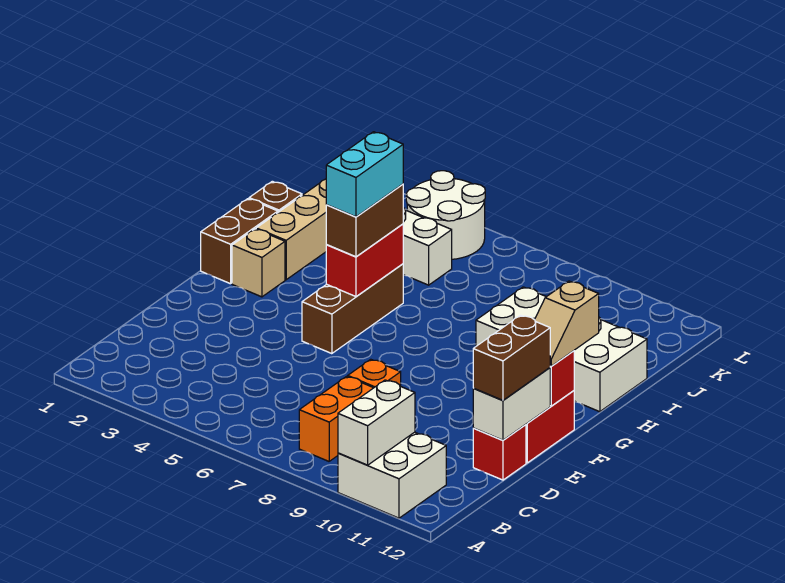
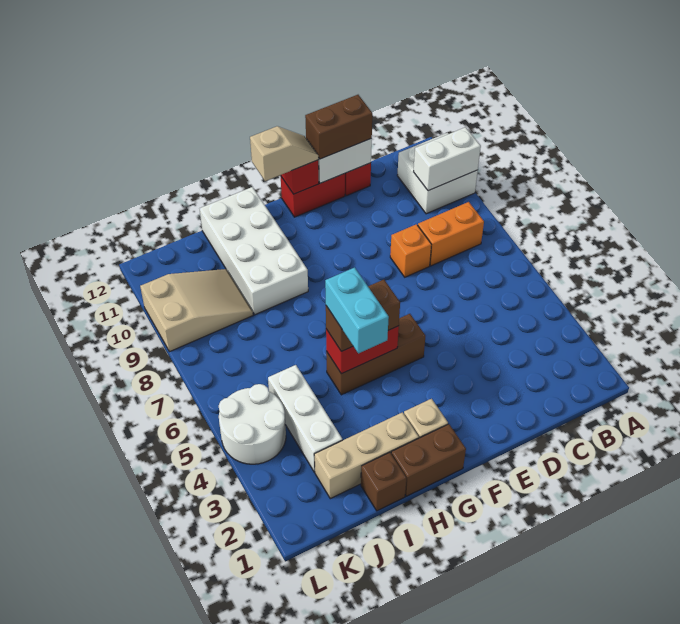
cyan brick G5:H5 level 4 -> cyan brick H4:H5 level 4
none -> tan slope J9:L10 level 1 top L

